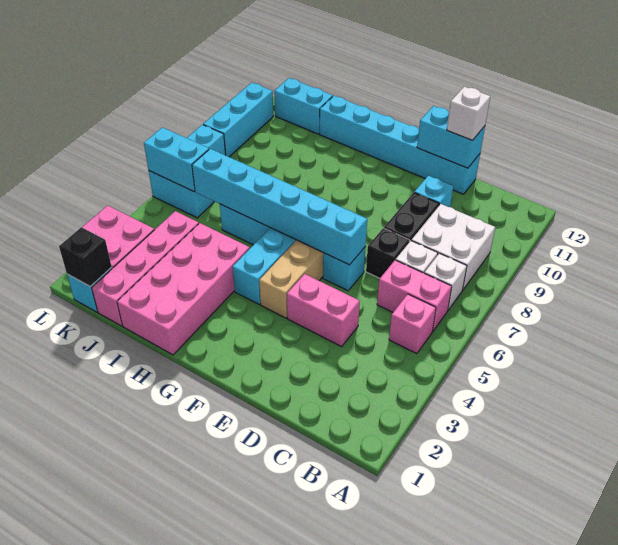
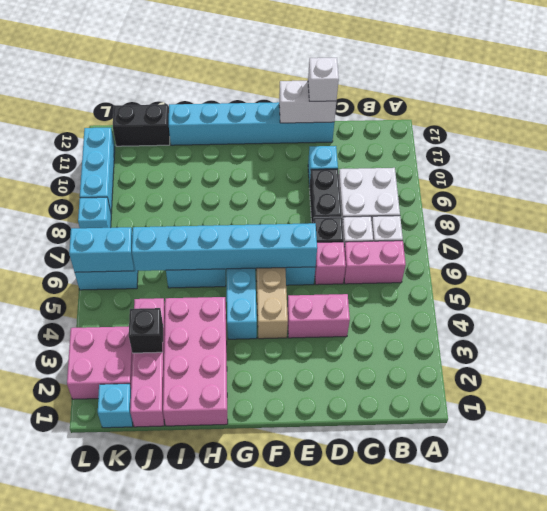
pink brick B5 level 1 -> pink brick D6 level 1
cyan brick D12:E12 level 2 -> white brick D12:E12 level 2
cyan brick J12:K12 level 1 -> black brick J12:K12 level 1
black brick K1 level 2 -> black brick J3 level 2

